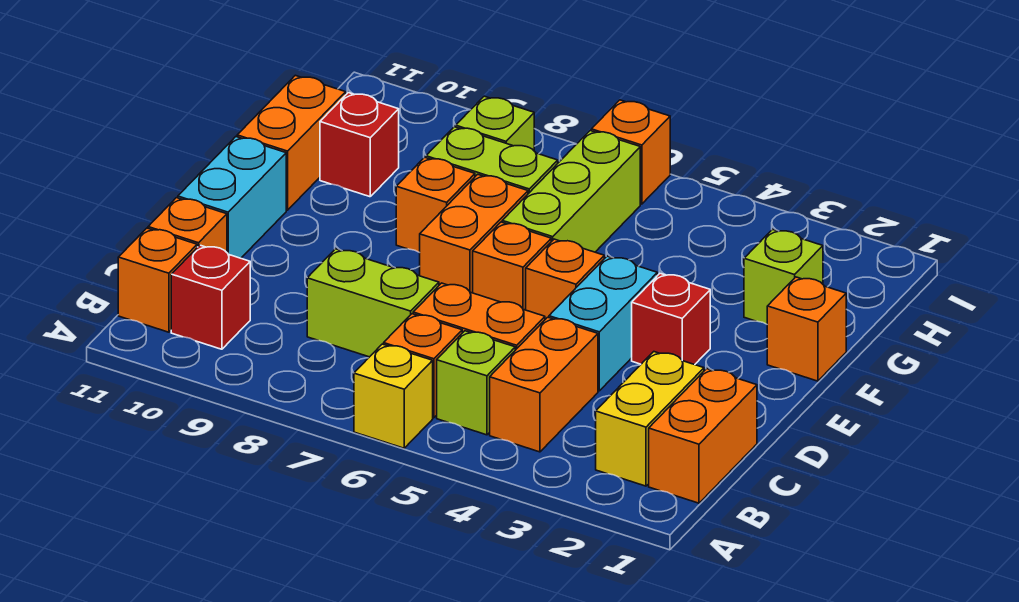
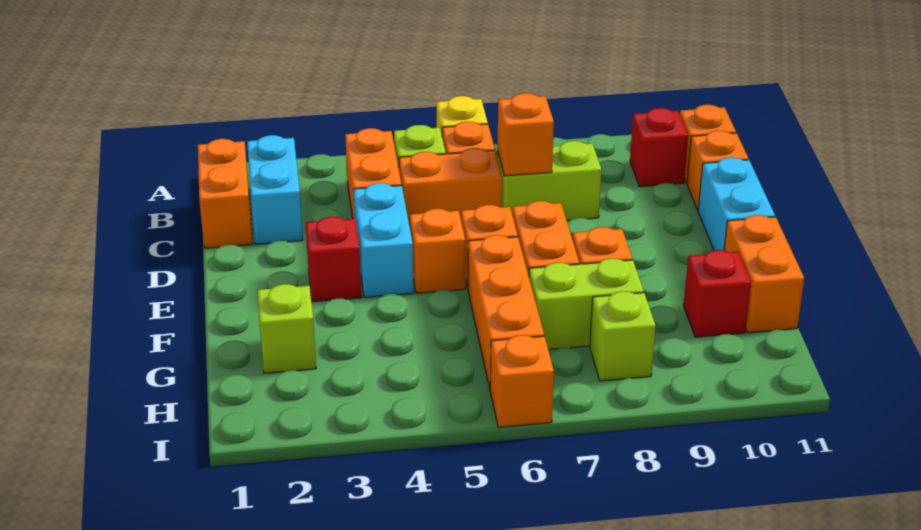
yellow brick B2:C2 level 1 -> cyan brick B2:C2 level 1
orange brick F1 level 1 -> orange brick C7 level 2
lime brick F6:H6 level 1 -> orange brick F6:H6 level 1

